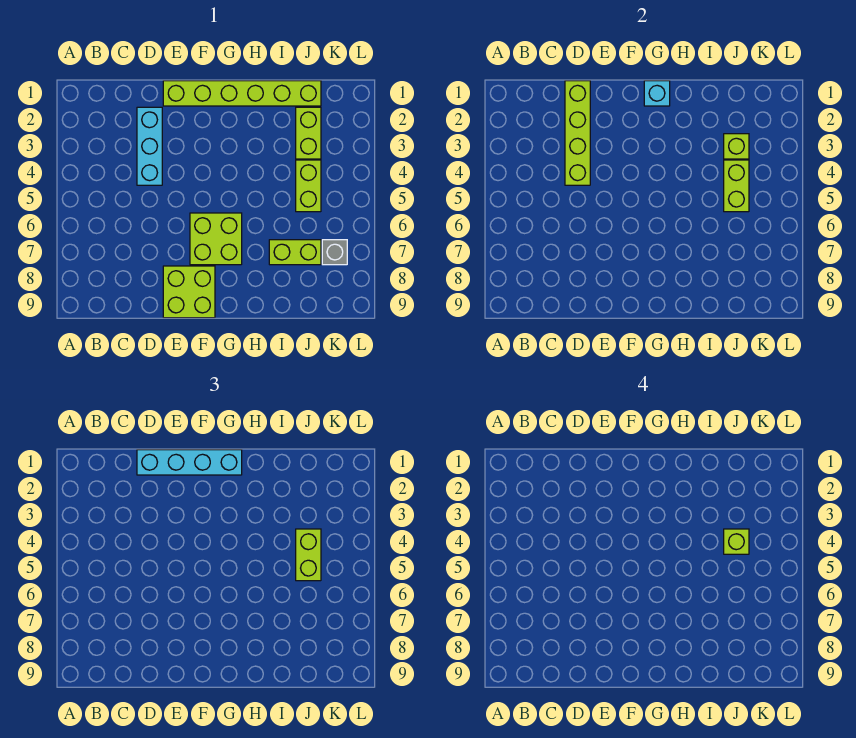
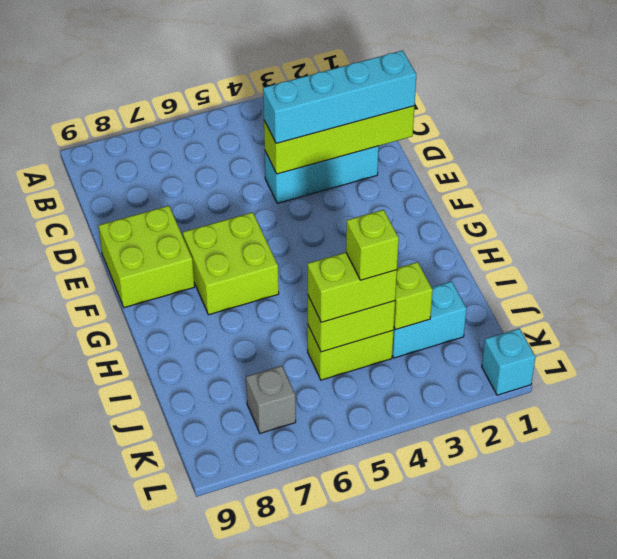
cyan brick D1:G1 level 3 -> cyan brick D1:D4 level 3
lime brick E1:J1 level 1 -> none
cyan brick G1 level 2 -> cyan brick L1 level 1
lime brick I7:J7 level 1 -> none
lime brick J2:J3 level 1 -> cyan brick J2:J3 level 1

